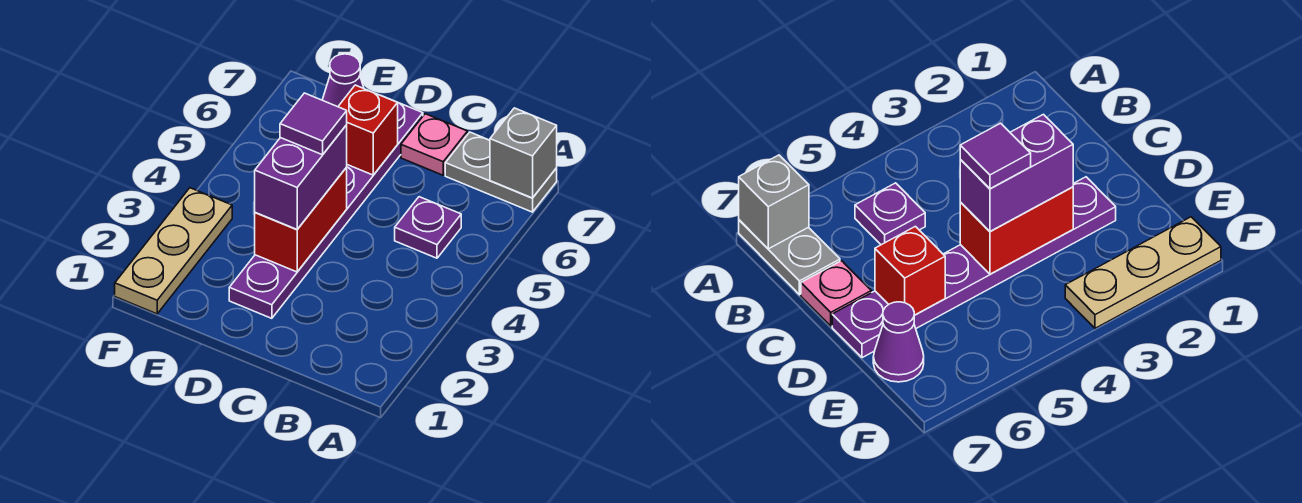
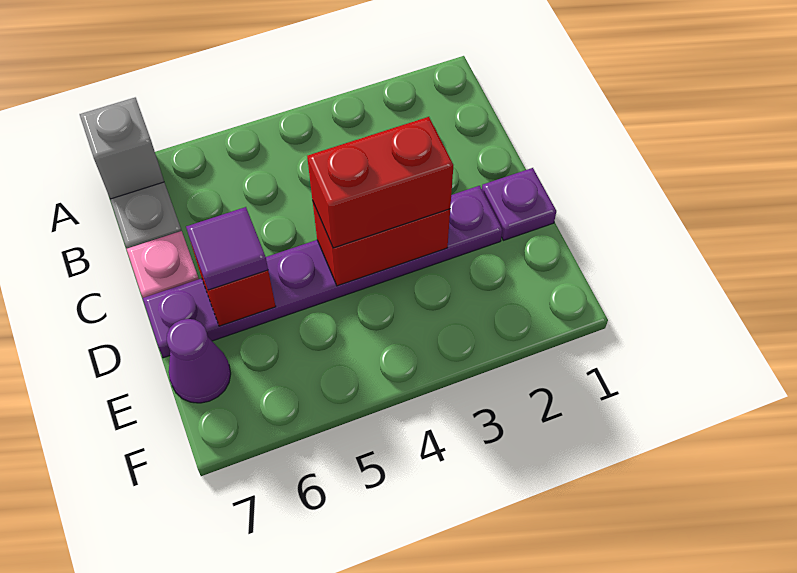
purple plate B5 level 1 -> purple plate D1 level 1
purple brick D3:D4 level 3 -> red brick D3:D4 level 3
purple tile D4 level 4 -> purple tile D6 level 3
tan plate F1:F3 level 1 -> none

